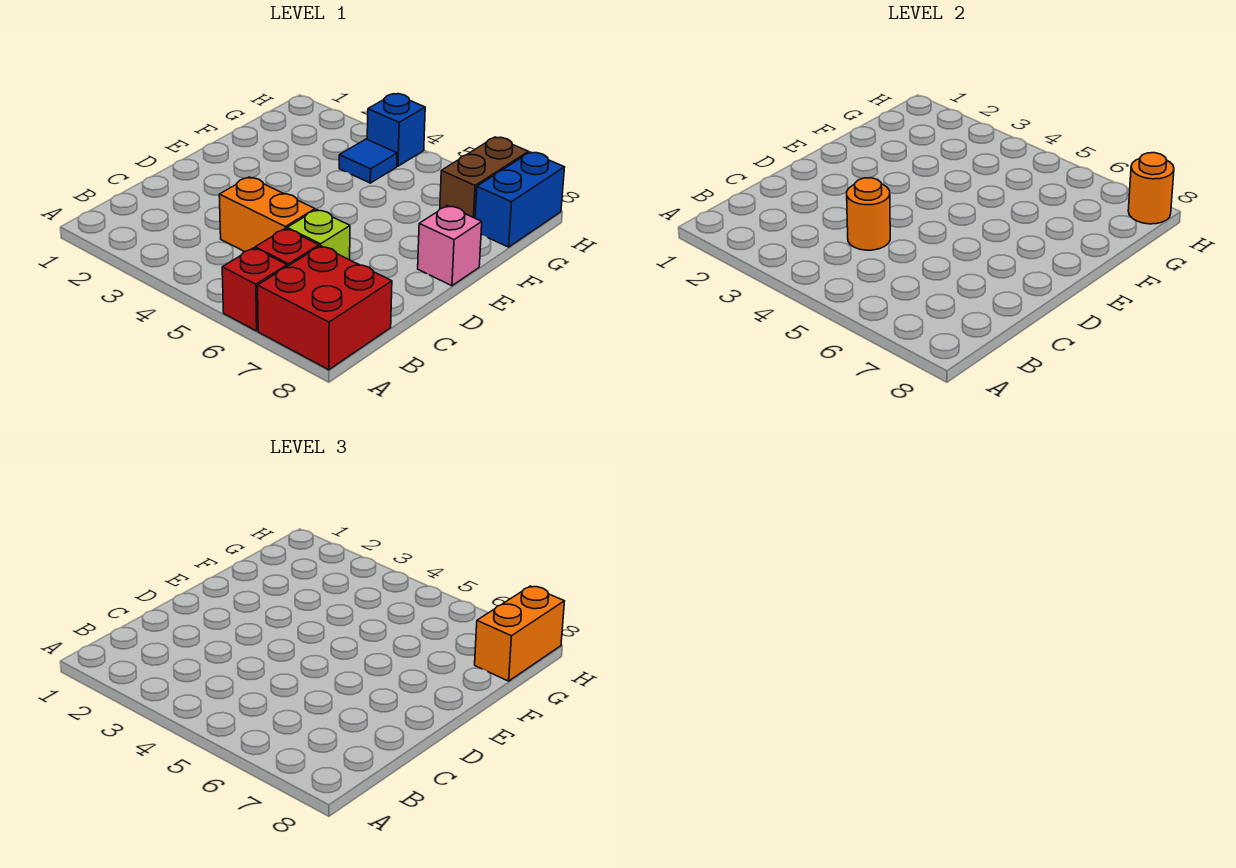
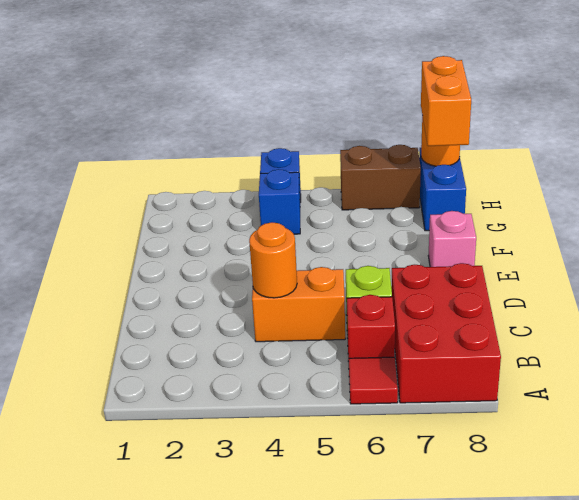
red brick A6 level 1 -> red tile A6 level 1
red brick A7:B8 level 1 -> red brick A7:C8 level 1
blue tile G4 level 1 -> blue brick G4 level 1
brown brick G7:H7 level 1 -> brown brick H6:H7 level 1

